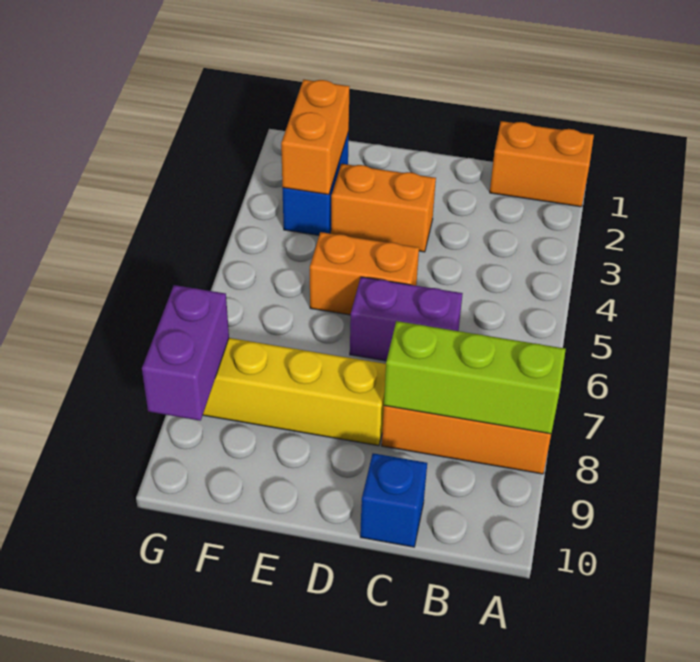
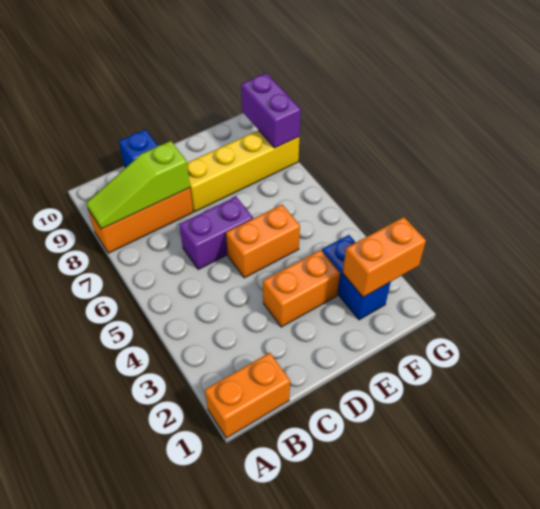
lime brick A8:C8 level 2 -> lime slope A8:C8 level 2 top C
orange brick F2:F3 level 2 -> orange brick F2:G2 level 2

